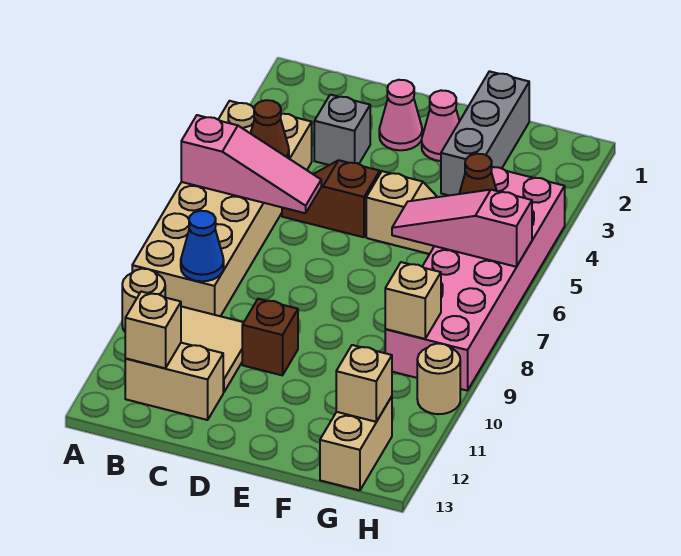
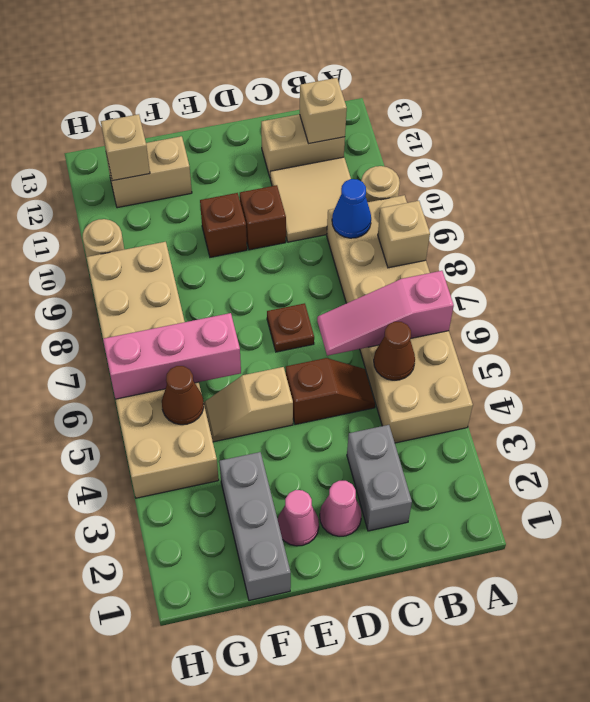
grey brick C3 level 1 -> grey brick C2:C3 level 1
none -> brown plate D7 level 1
none -> brown brick E10 level 1
pink slope F6:H6 level 2 top H -> pink brick F6:H6 level 2
pink brick G4:H9 level 1 -> tan brick G4:H9 level 1
tan brick G9 level 2 -> tan brick A8 level 2
tan brick G12:G13 level 1 -> tan brick F12:G12 level 1

